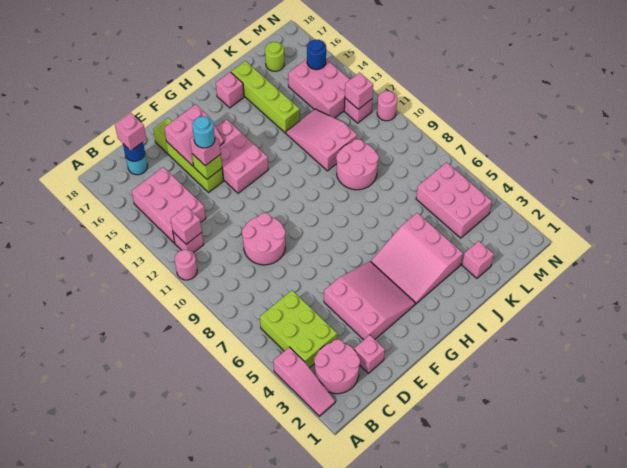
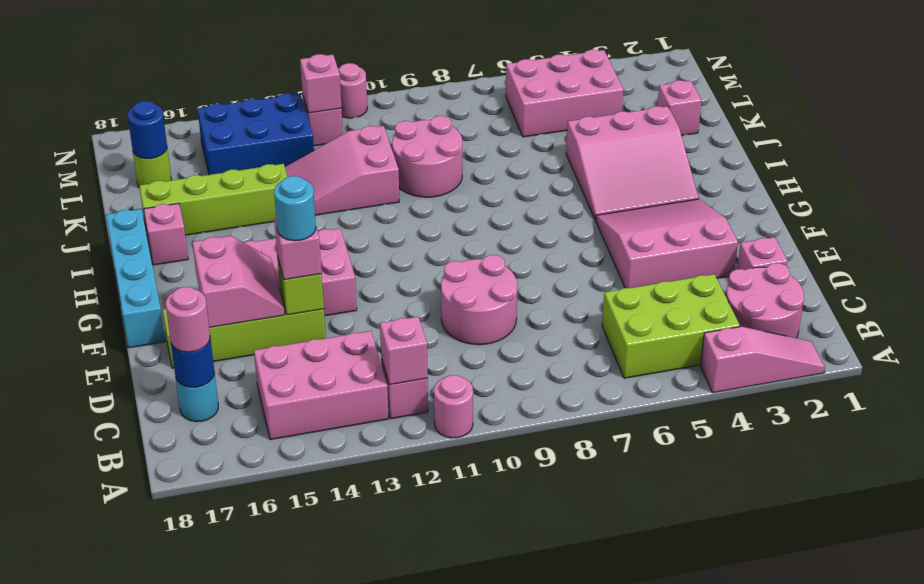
pink brick C17 level 3 -> pink round brick C17 level 3
none -> cyan brick F18:I18 level 1
pink brick L13:M15 level 1 -> blue brick L13:M15 level 1
blue round brick M15 level 2 -> blue round brick L17 level 2

